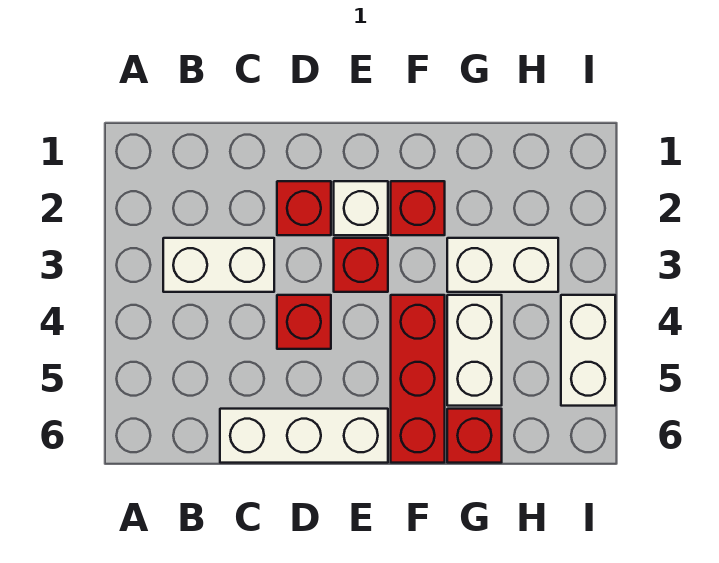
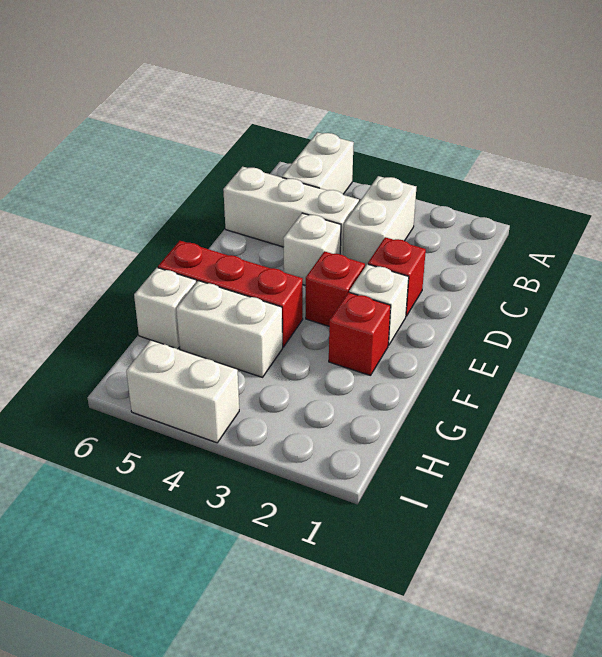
white brick C6:E6 level 1 -> white brick C4:C6 level 1
red brick D4 level 1 -> white brick D4 level 1
white brick G3:H3 level 1 -> white brick A5:B5 level 1
red brick G6 level 1 -> white brick G6 level 1

